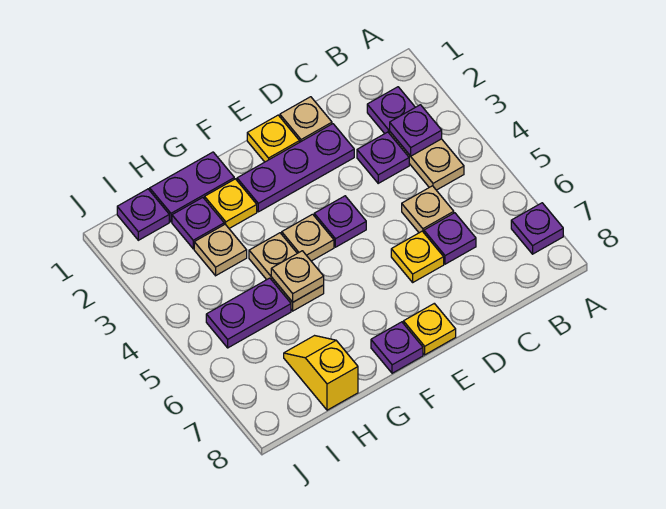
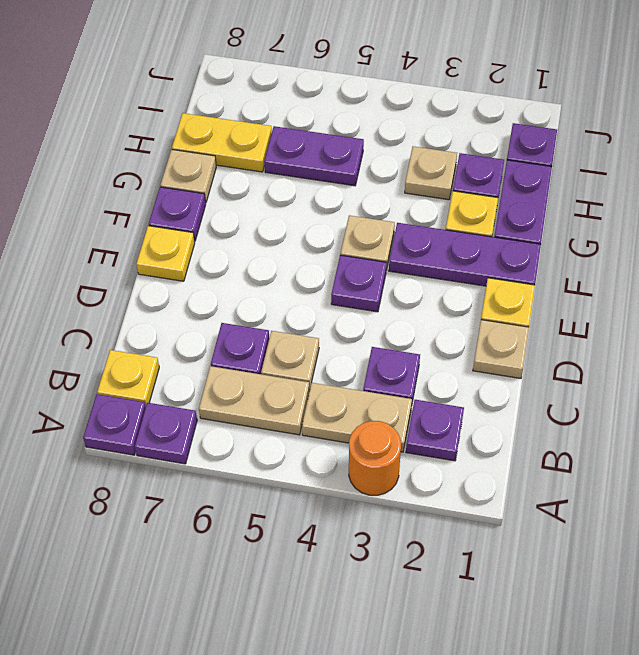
none -> orange round brick A3 level 1
purple plate B3 level 2 -> purple plate A8 level 1
purple plate D2:F2 level 1 -> purple plate F1:F3 level 1
yellow plate D6 level 1 -> yellow plate B8 level 1
tan plate G4:G5 level 1 -> tan plate B5:B6 level 1
tan plate G5 level 2 -> tan plate G8 level 1
purple plate H5:I5 level 1 -> purple plate H5:H6 level 1
yellow slope H7:H8 level 1 top 8 -> yellow plate H7:H8 level 1

